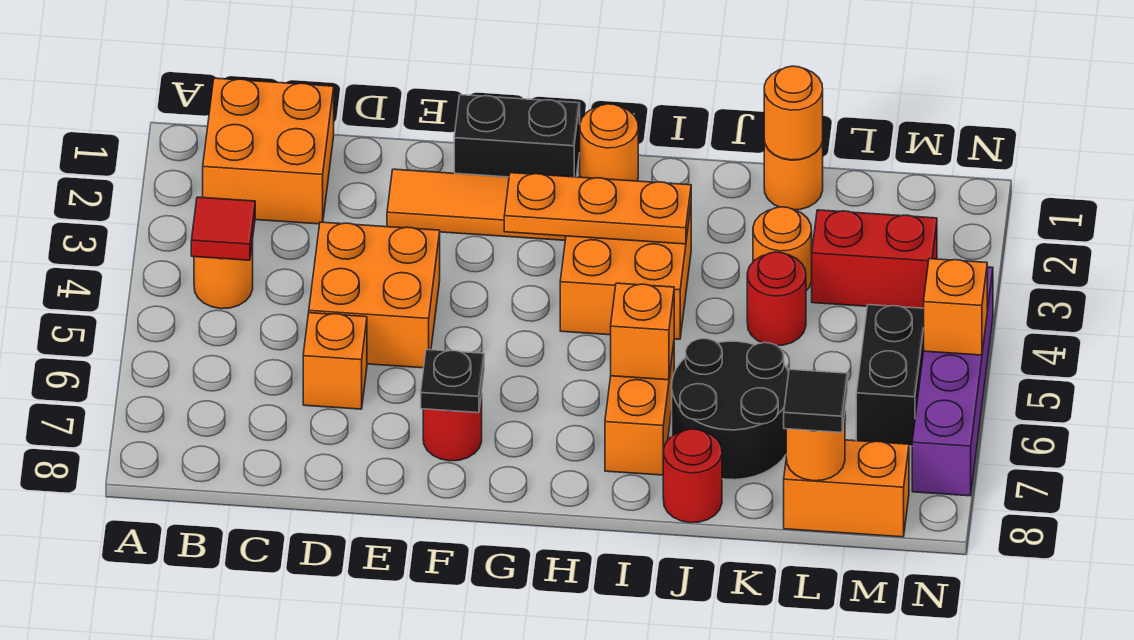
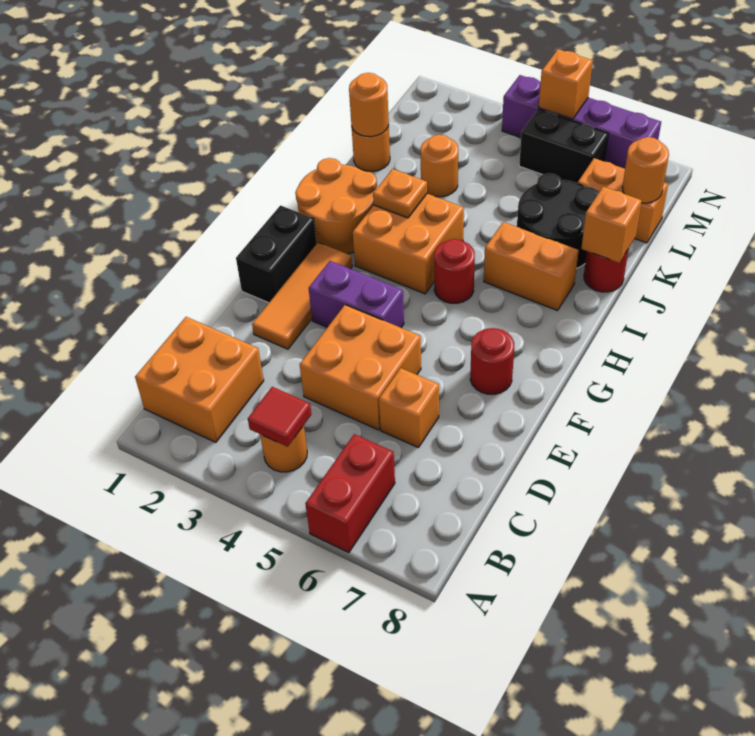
none -> purple brick F3:F4 level 1
black plate F7 level 2 -> none
orange plate G3:I3 level 2 -> orange plate I3 level 2
orange round brick H1 level 1 -> orange round brick H1:I2 level 1
orange brick I6 level 2 -> orange brick J8 level 2
red round brick K4 level 1 -> red round brick H5 level 1
red brick L3:M3 level 1 -> red brick A6:B6 level 1
orange brick L8:M8 level 1 -> orange brick L7:L8 level 1
black tile L8 level 3 -> none

